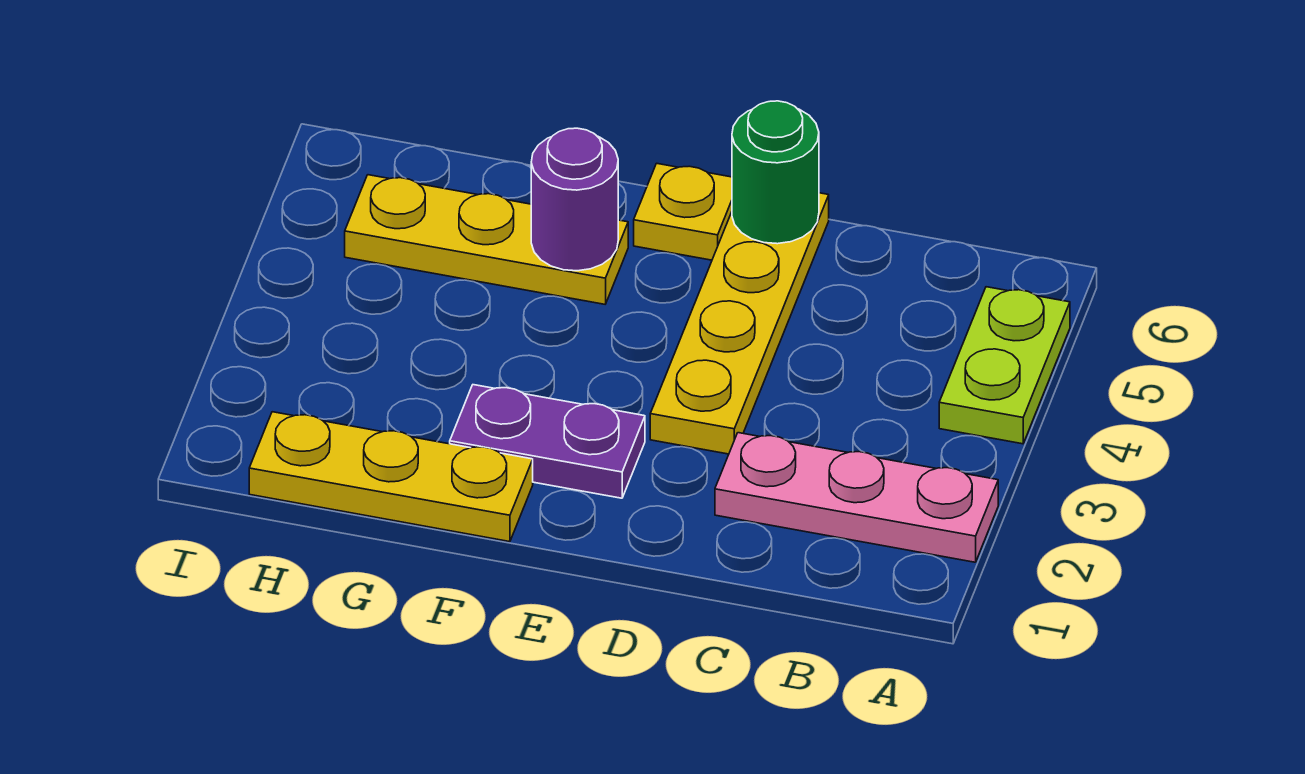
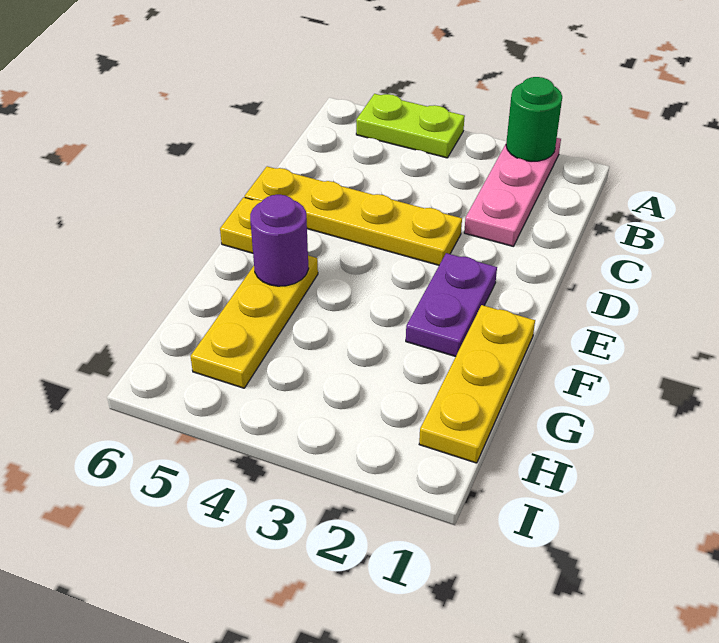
green round brick D6 level 2 -> green round brick A2 level 2

